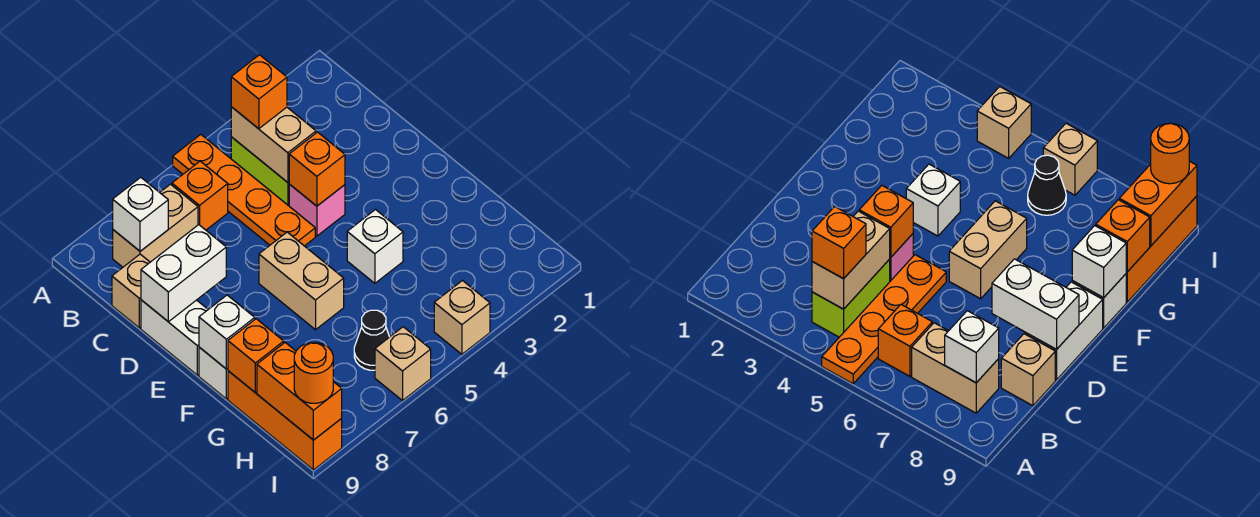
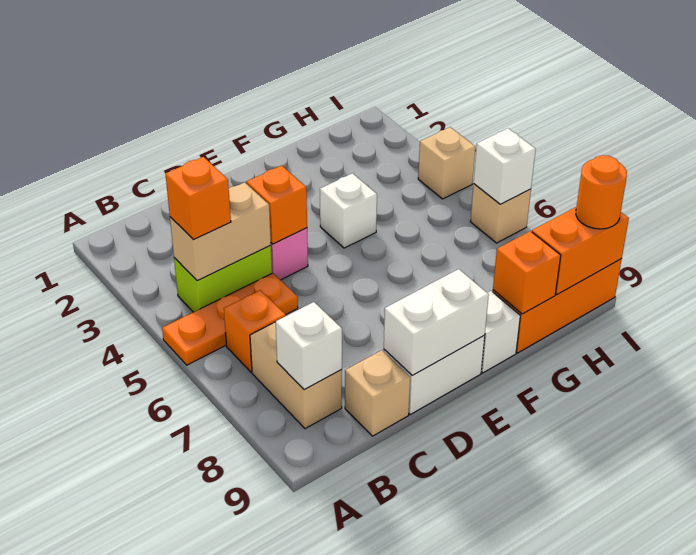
orange plate A5:D5 level 1 -> orange plate A5:C5 level 1
white brick D8:D9 level 2 -> white brick D9:E9 level 2
tan brick E6:F6 level 1 -> none
white brick F9 level 2 -> white brick I6 level 2
black cone H6 level 1 -> none

